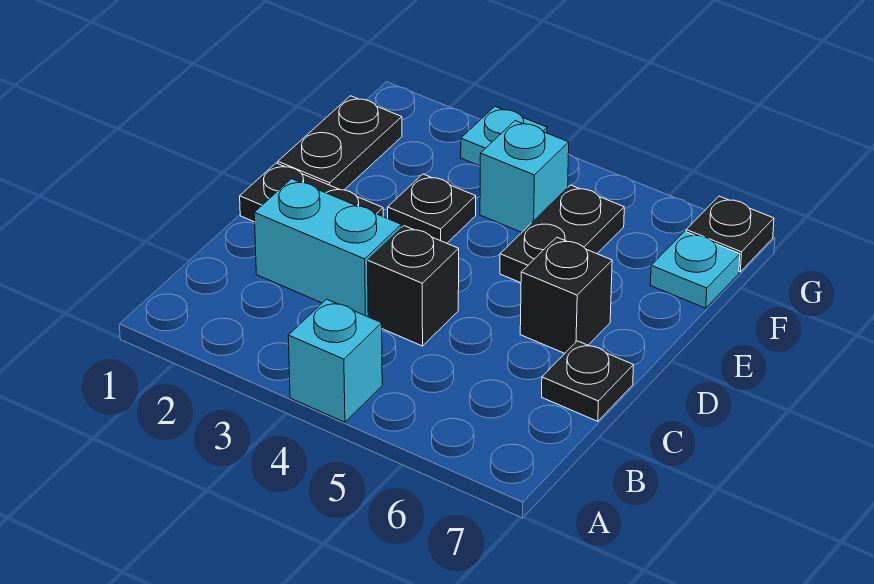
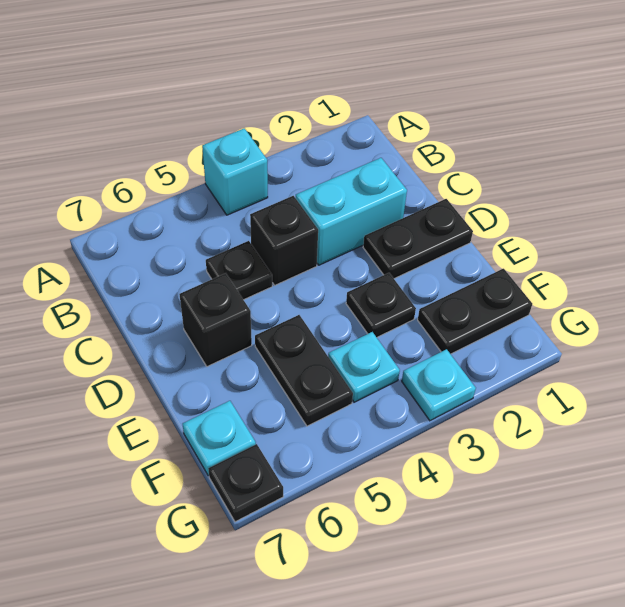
black plate C7 level 1 -> black plate C5 level 1
black plate E1:F1 level 1 -> black plate F1:F2 level 1
cyan brick F4 level 1 -> cyan plate F4 level 1

